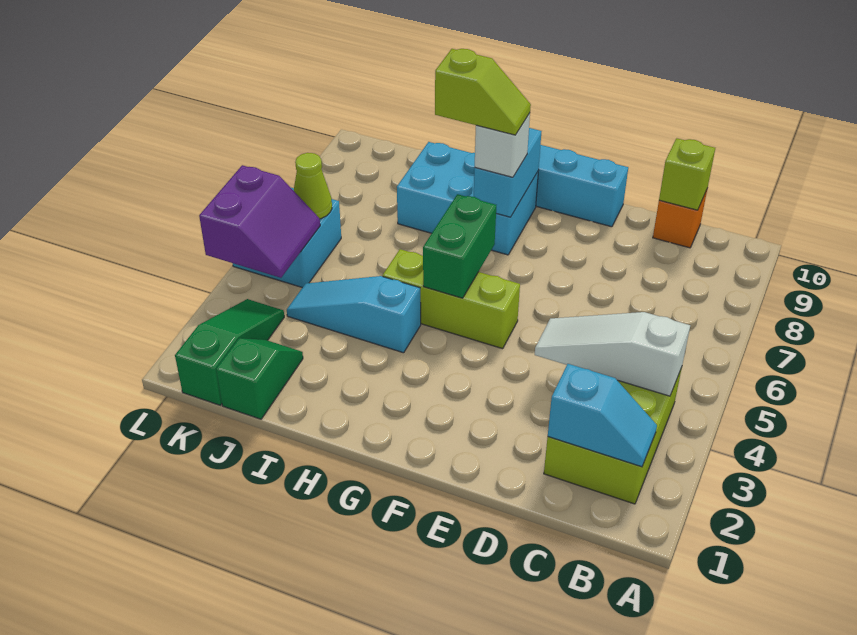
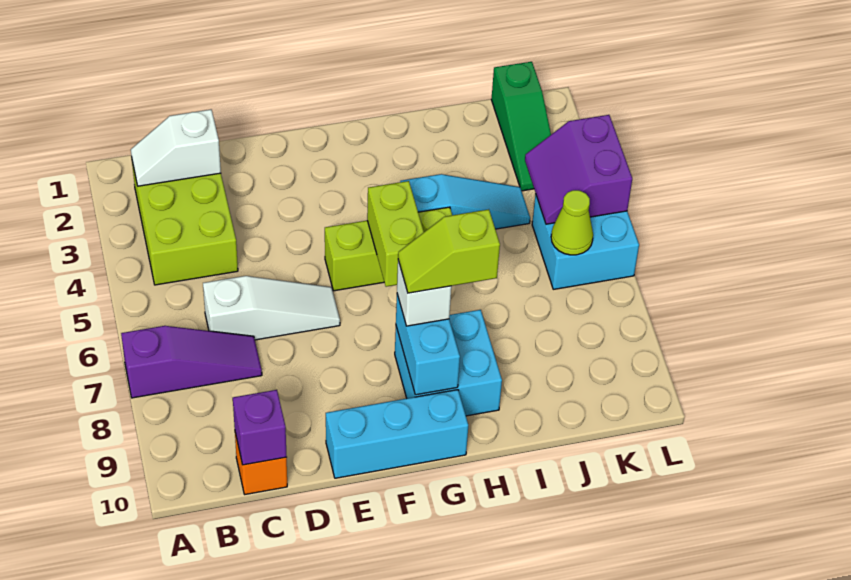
none -> purple slope A7:C7 level 1 top A
cyan slope B2:C2 level 2 top C -> white slope B2:C2 level 2 top C
white slope B4:D4 level 2 top B -> white slope C6:E6 level 1 top C
lime brick C10 level 2 -> purple brick C10 level 2
green brick G5:G6 level 2 -> lime brick G5:G6 level 2
cyan brick G8:I9 level 1 -> cyan brick G8:H9 level 1
green slope J1:J2 level 1 top 1 -> none

